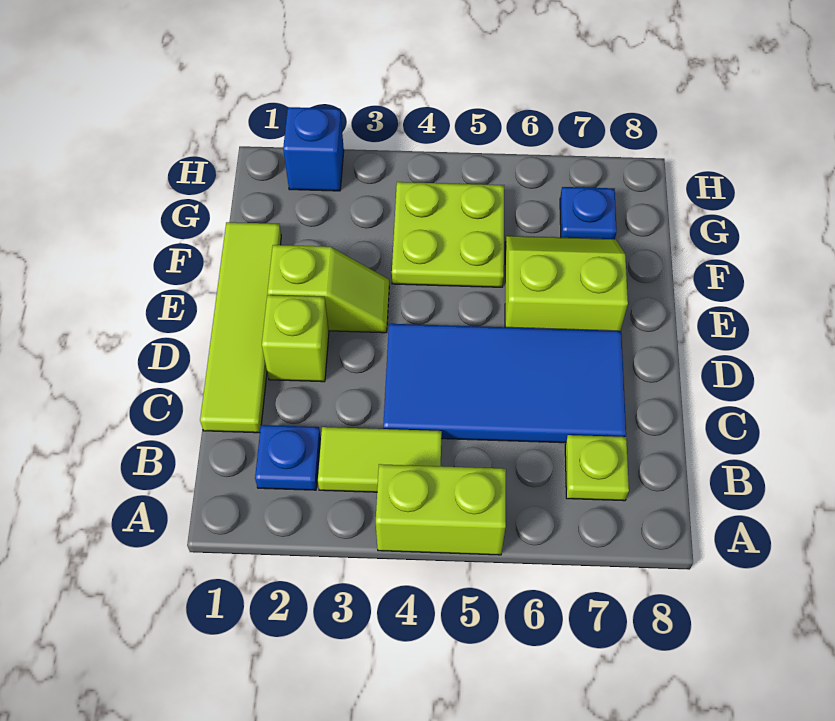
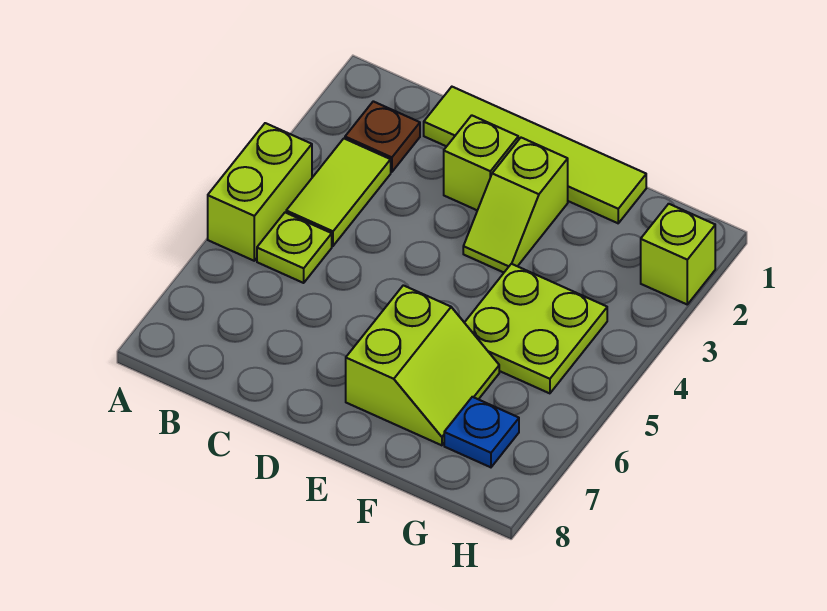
blue plate B2 level 1 -> brown plate B2 level 1
lime plate B7 level 1 -> lime plate B5 level 1
blue tile C4:D7 level 1 -> none
blue brick H2 level 1 -> lime brick H2 level 1

